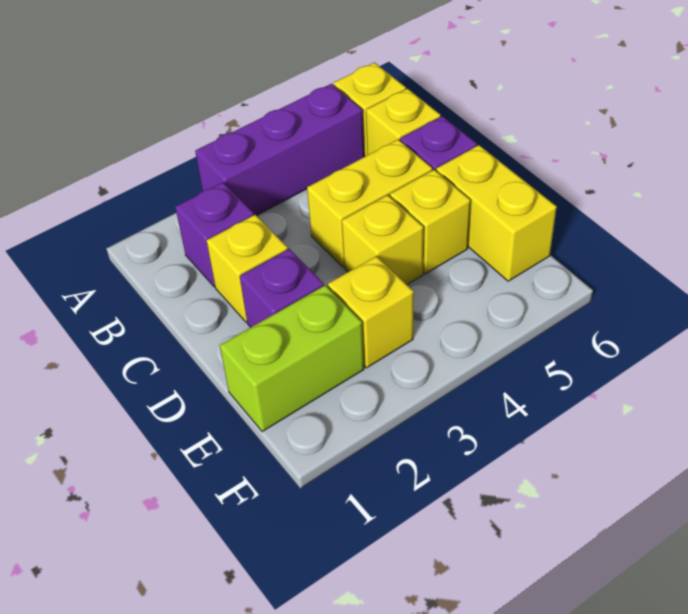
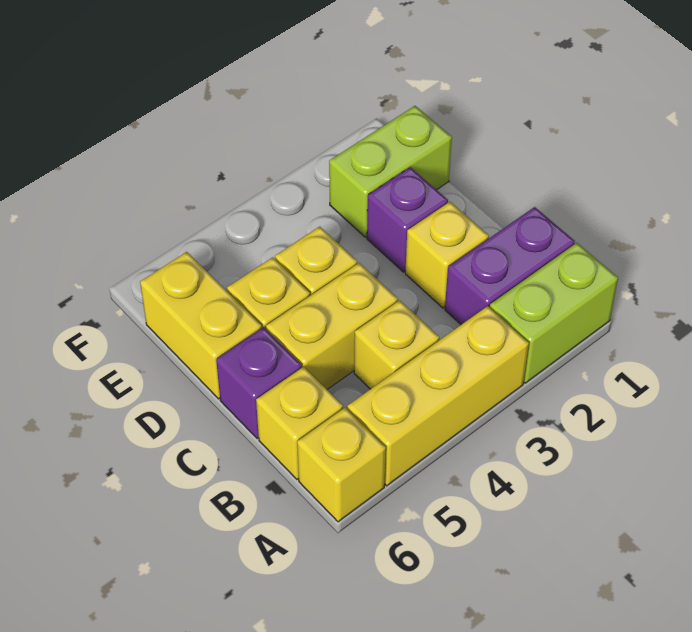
none -> lime brick A1:A2 level 1
purple brick A3:A5 level 1 -> yellow brick A3:A5 level 1
purple brick B2 level 1 -> purple brick B1:B2 level 1
yellow brick E3 level 1 -> yellow brick B4 level 1

